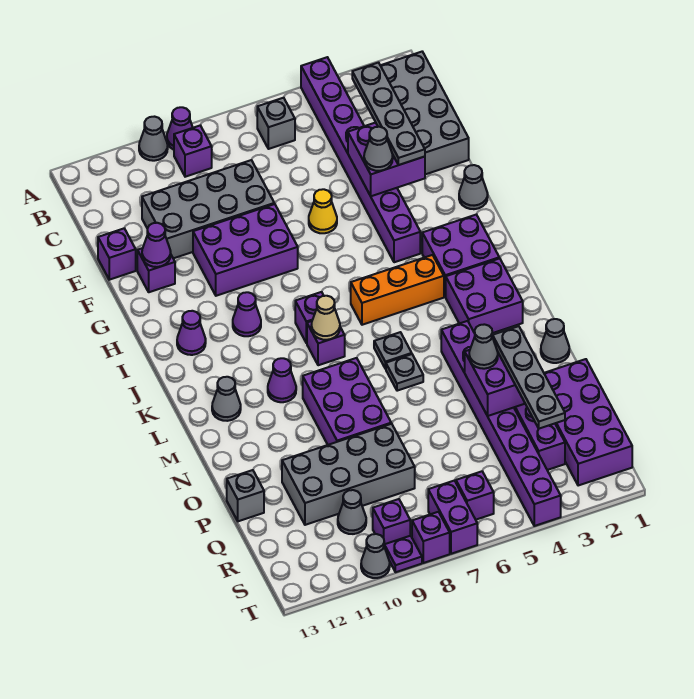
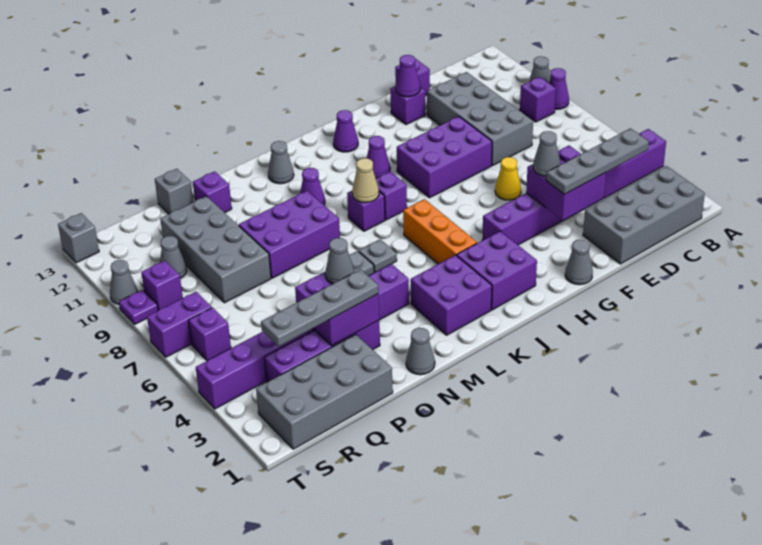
grey brick B6 level 1 -> grey brick T13 level 1
purple brick F8:G10 level 1 -> purple brick F8:H9 level 1
purple brick P1:S2 level 1 -> grey brick P1:S2 level 1
purple brick T8 level 1 -> purple brick O12 level 1

